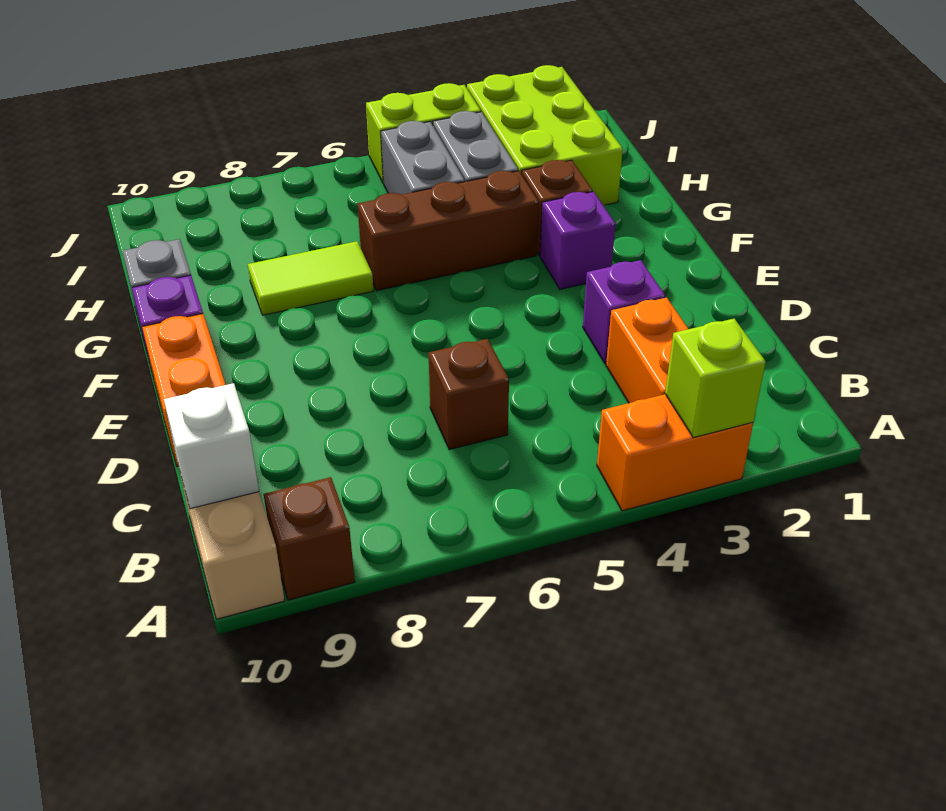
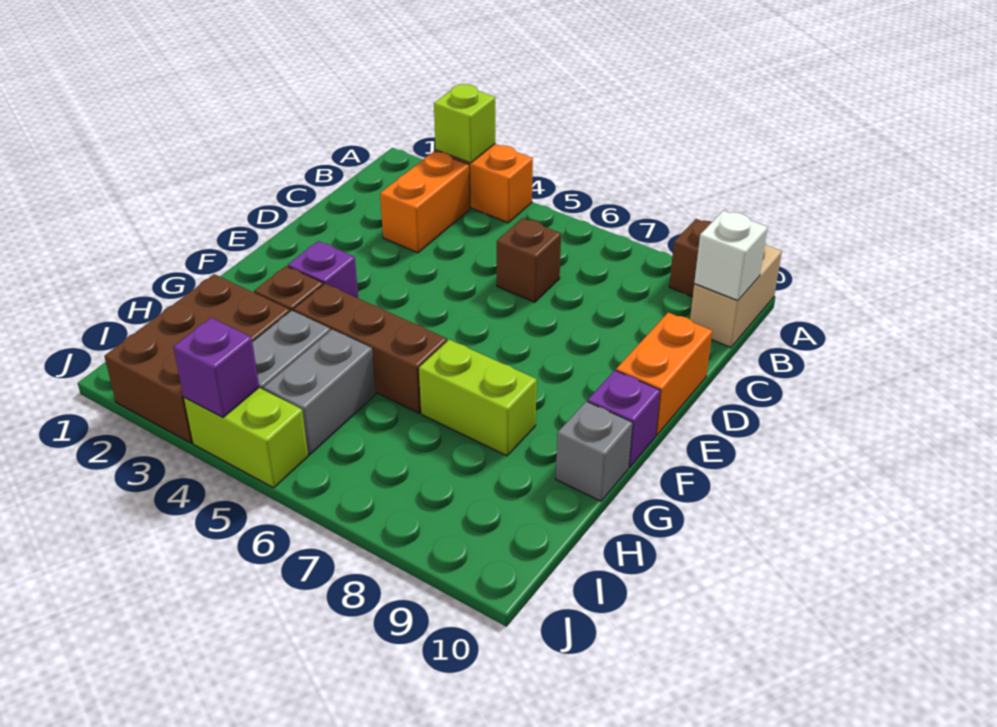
purple brick D3 level 1 -> purple brick J4 level 2
lime tile G7:G8 level 1 -> lime brick G7:G8 level 1
lime brick H2:J3 level 1 -> brown brick H2:J3 level 1

